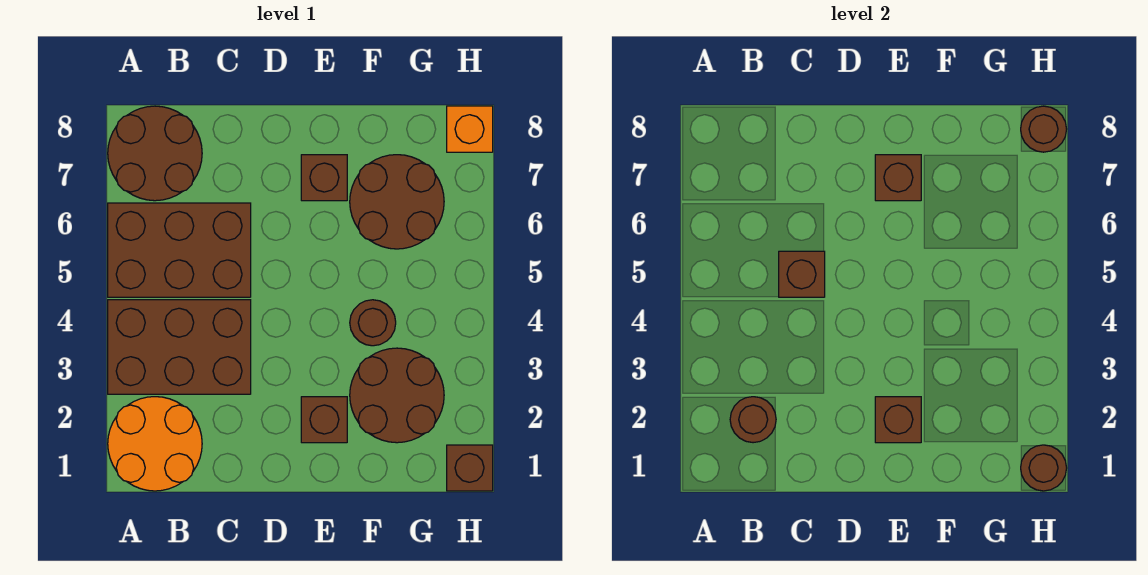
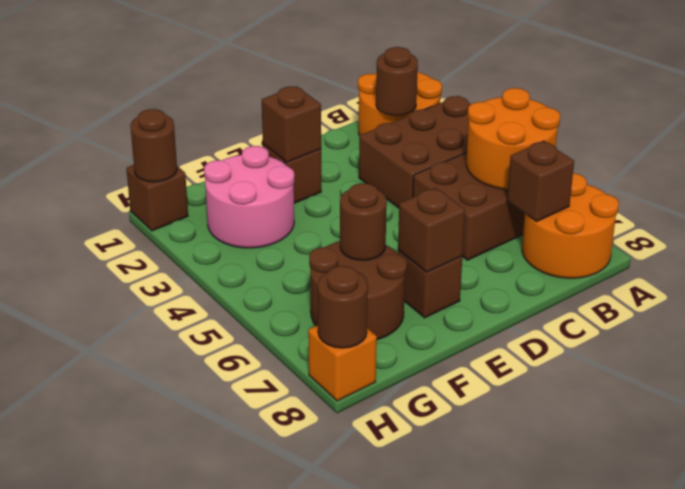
none -> orange round brick A5:B6 level 2
brown round brick A7:B8 level 1 -> orange round brick A7:B8 level 1
brown brick C5 level 2 -> brown brick B7 level 2
brown round brick F2:G3 level 1 -> pink round brick F2:G3 level 1
brown round brick F4 level 1 -> brown round brick F6 level 2

